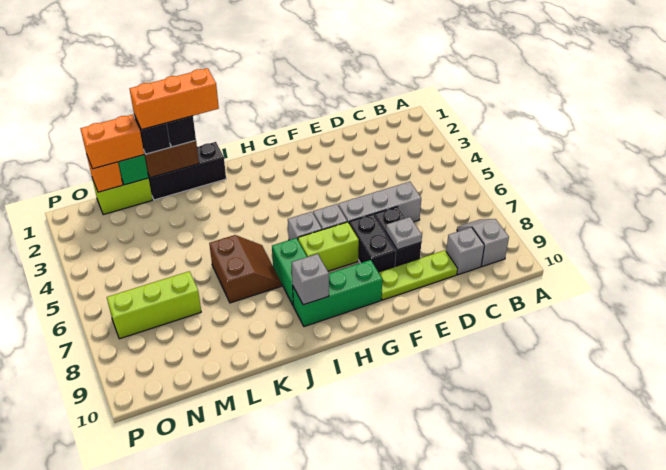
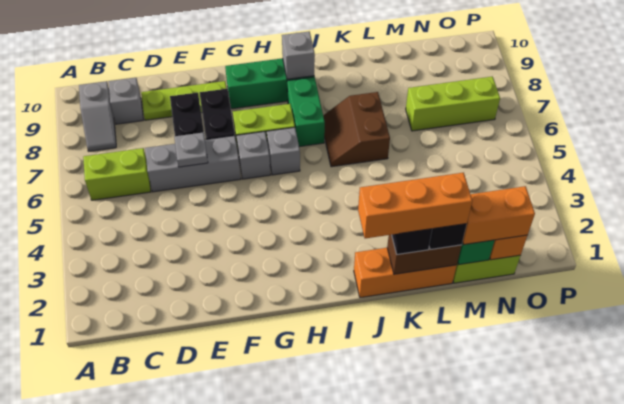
none -> lime brick B6:C6 level 1
grey plate E8 level 2 -> grey plate E6 level 2
black brick J1:L1 level 1 -> orange brick J1:L1 level 1

